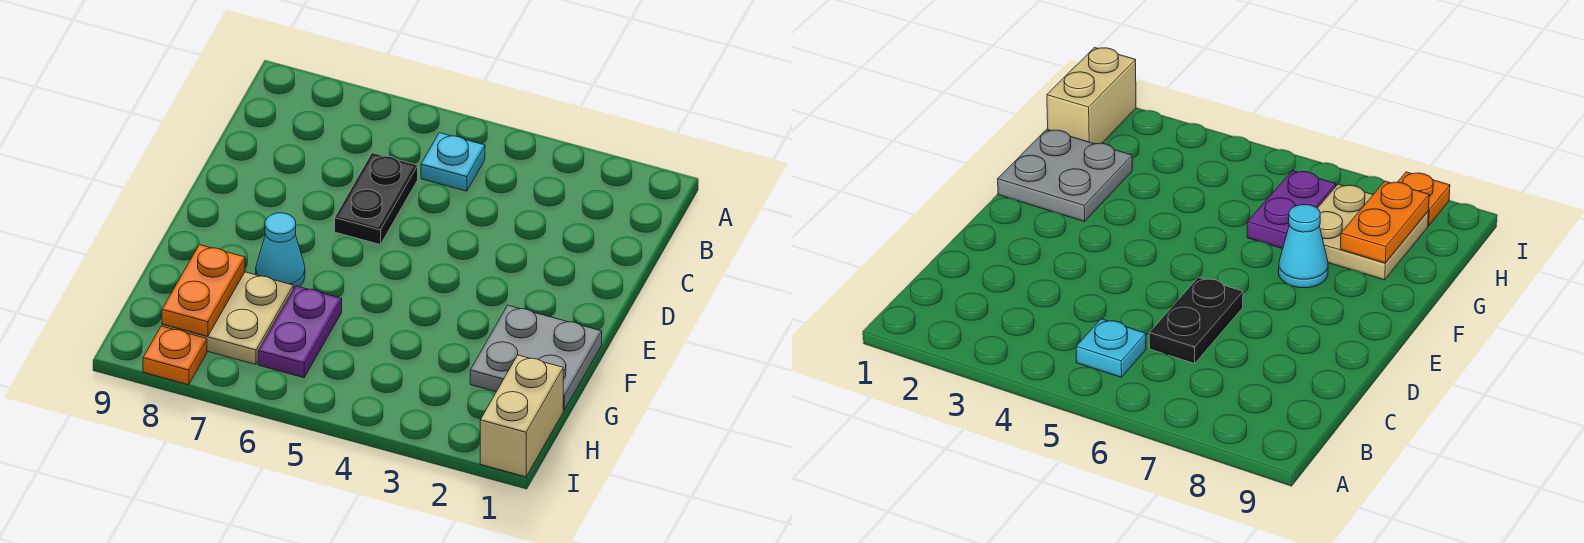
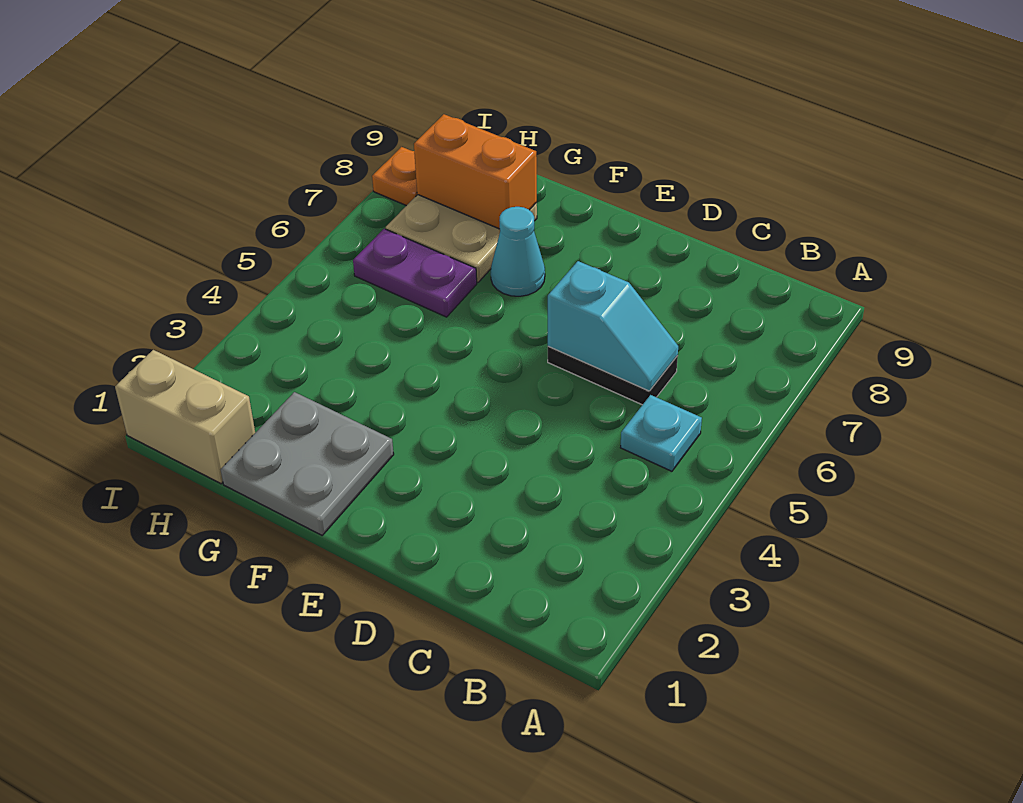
none -> cyan slope C6:D6 level 2 top D
orange plate G8:H8 level 2 -> orange brick G8:H8 level 2

